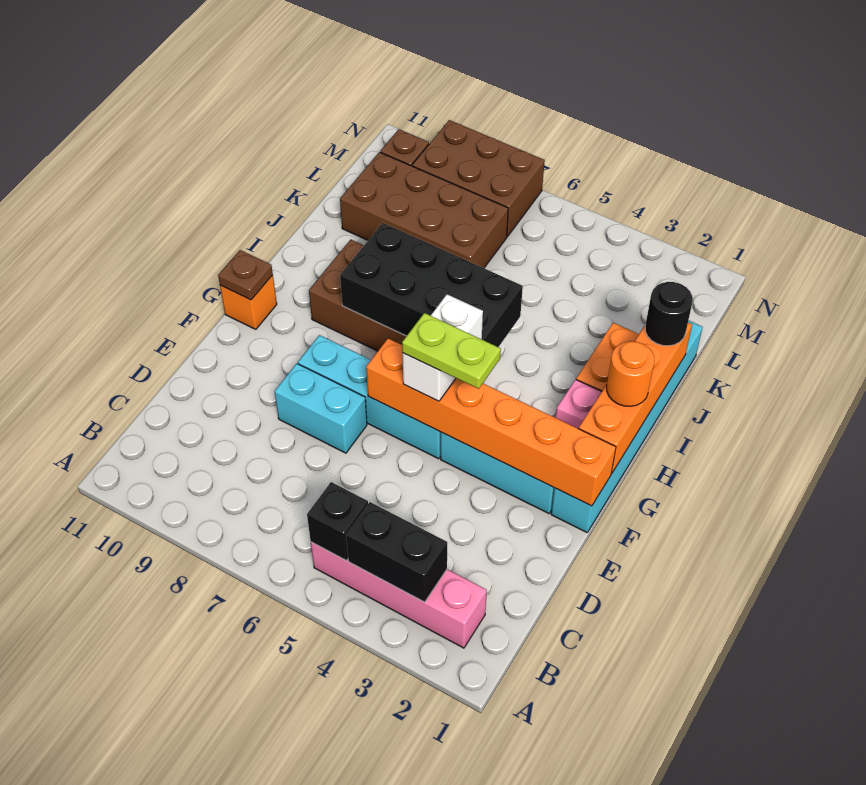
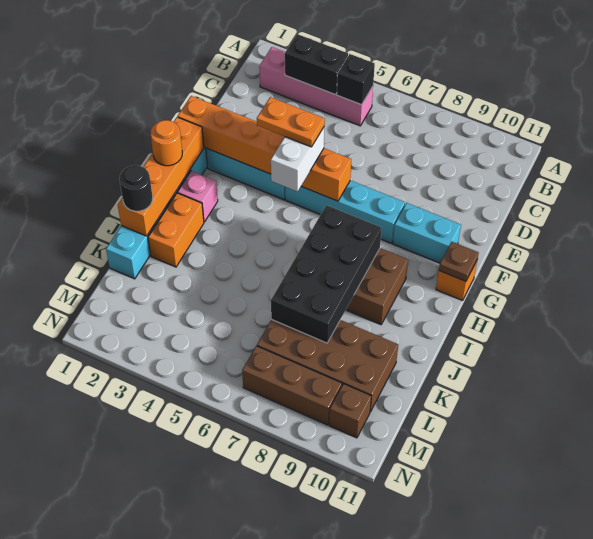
cyan brick E7:E8 level 1 -> cyan brick F9:F10 level 1
lime plate F4:F5 level 4 -> orange plate F4:F5 level 4
black brick H5:I8 level 2 -> black brick H7:K8 level 2
brown brick M7:N9 level 1 -> brown brick M7:M9 level 1

